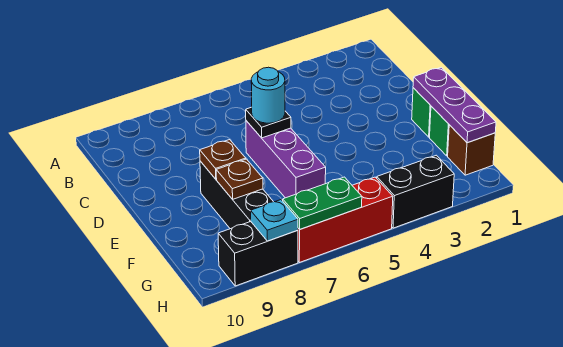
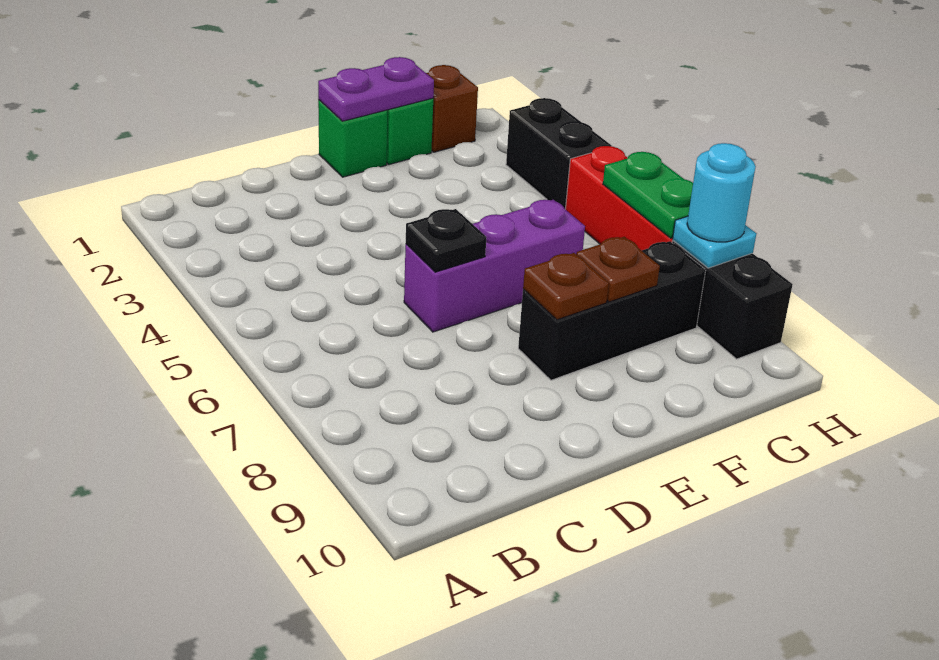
cyan round brick D6 level 3 -> cyan round brick H8 level 3
purple plate E1:G1 level 2 -> purple plate E1:F1 level 2

